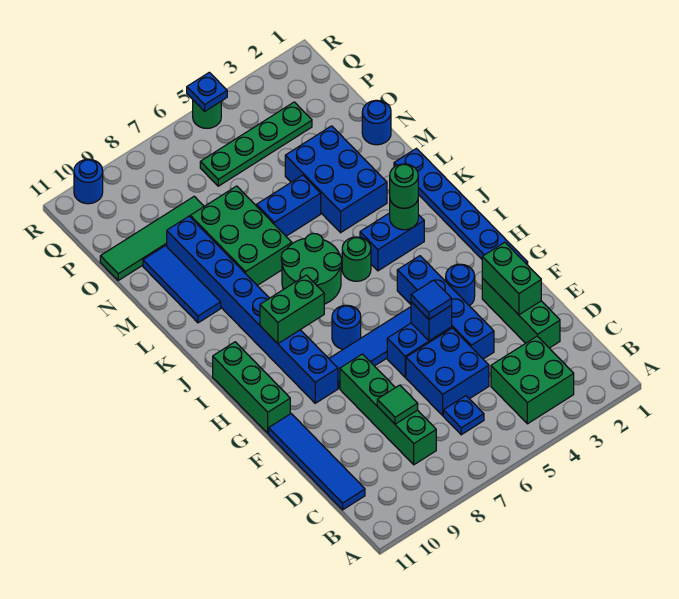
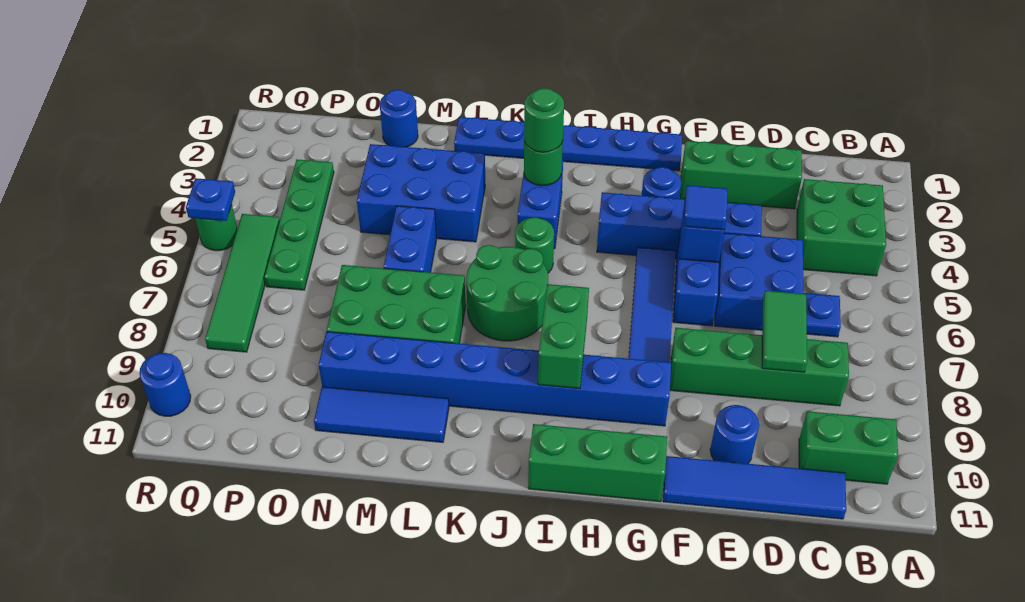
green tile D8 level 2 -> green tile D7:D8 level 2
green brick E2:F2 level 2 -> green brick B10:C10 level 1
blue round brick H7 level 1 -> blue round brick E10 level 1
green tile O8:O11 level 1 -> green tile Q5:Q8 level 1

